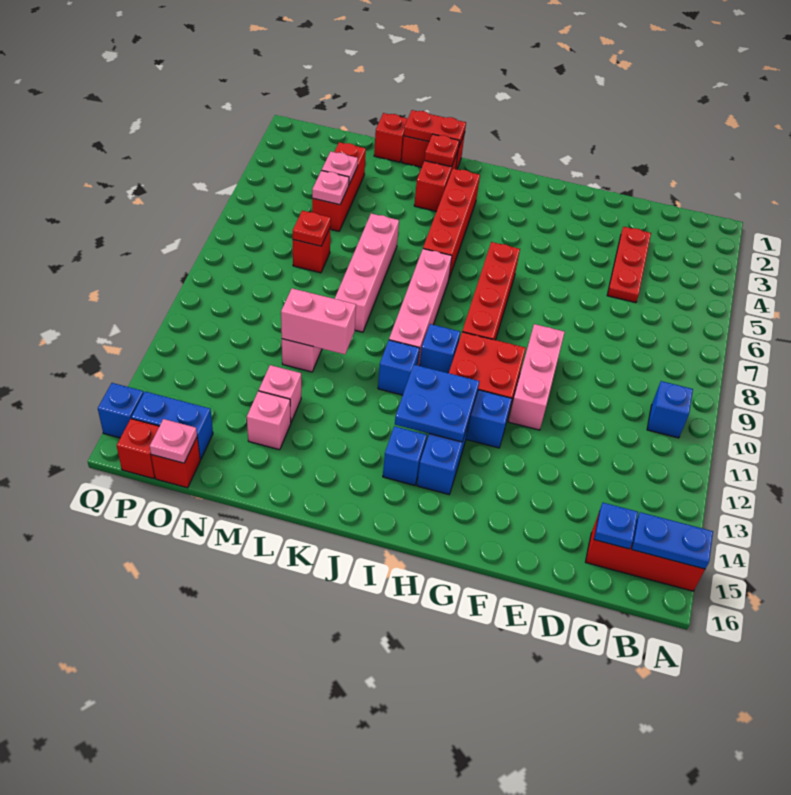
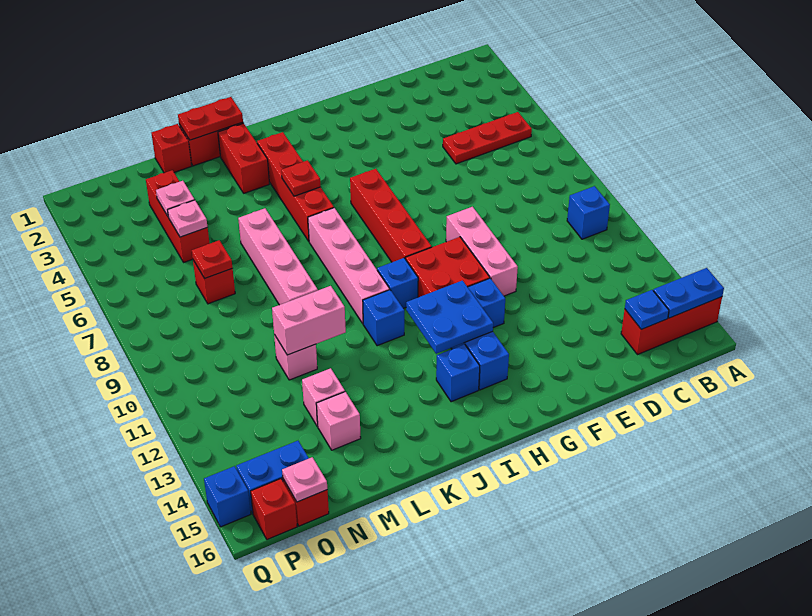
red plate D3:D5 level 1 -> red plate B5:D5 level 1
red plate K2 level 2 -> red plate J5 level 2

